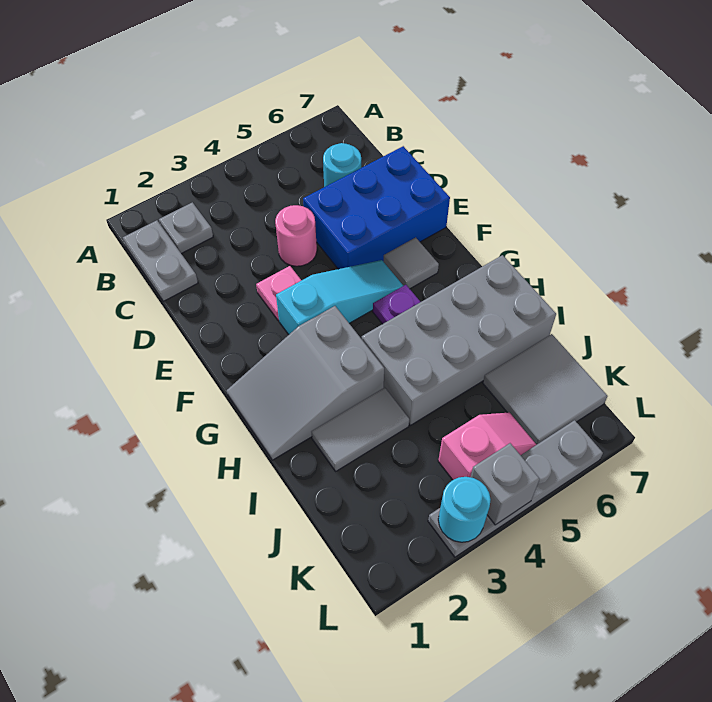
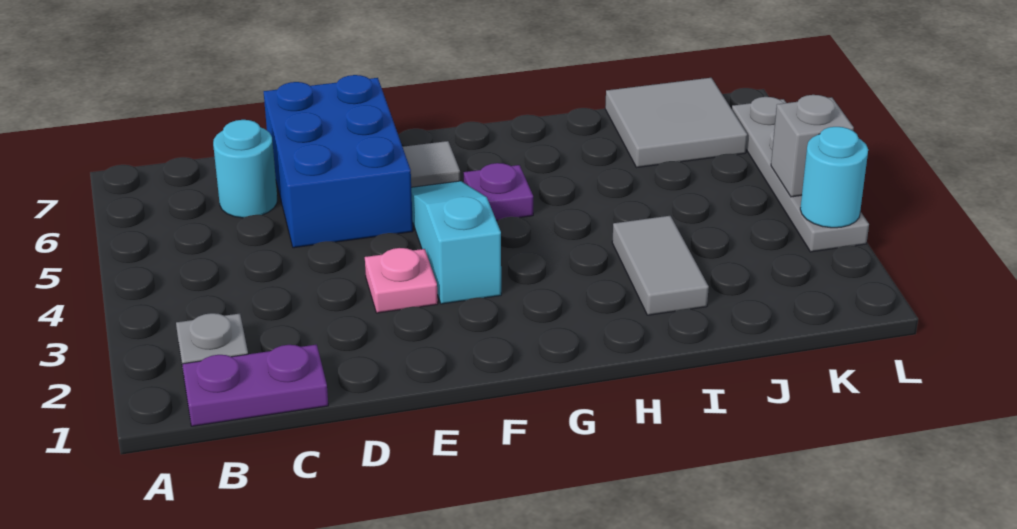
grey plate B1:C1 level 1 -> purple plate B1:C1 level 1
pink round brick D4 level 1 -> none
grey slope G1:H3 level 1 top 3 -> none
grey brick H4:I7 level 1 -> none
pink slope K4:K5 level 1 top 4 -> none

